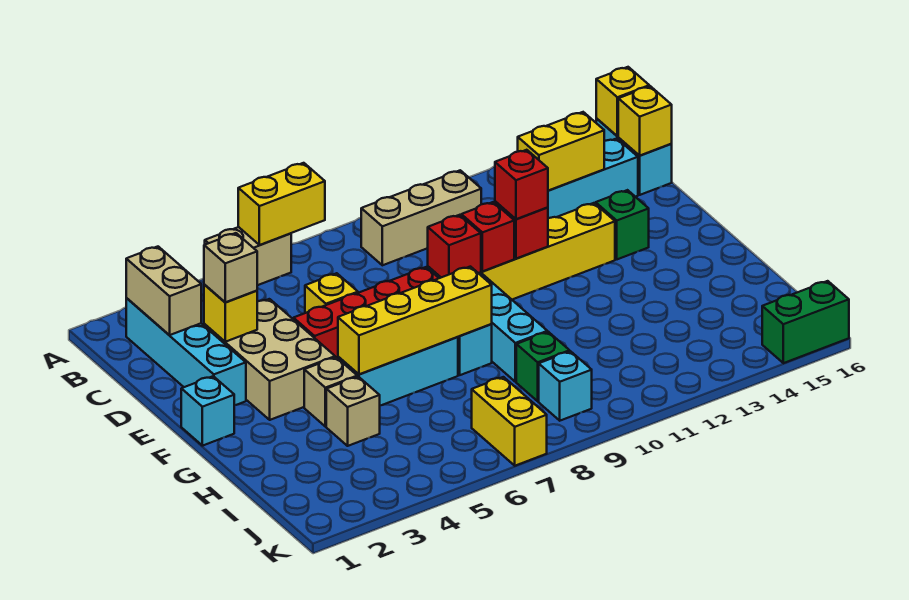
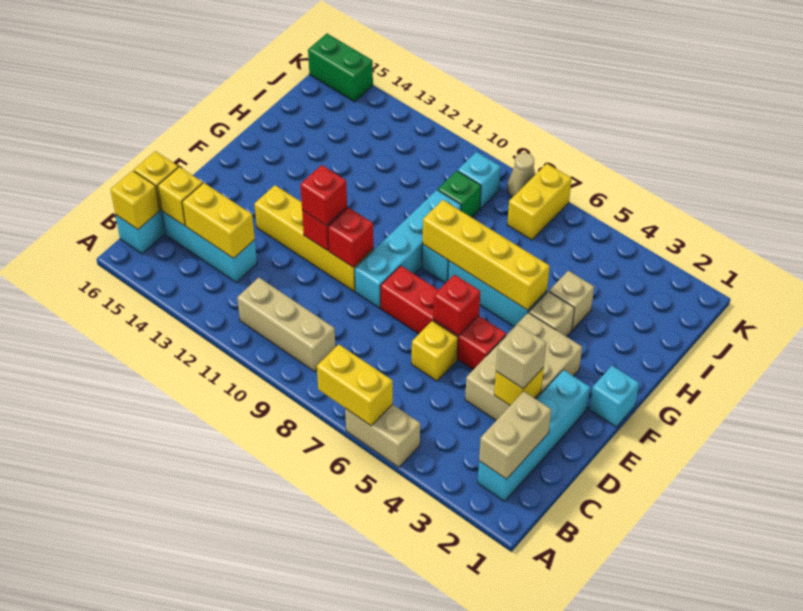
none -> yellow brick C15 level 2
red brick E9 level 2 -> red brick E6 level 2
green brick E14 level 1 -> none
none -> tan cone K8 level 1

